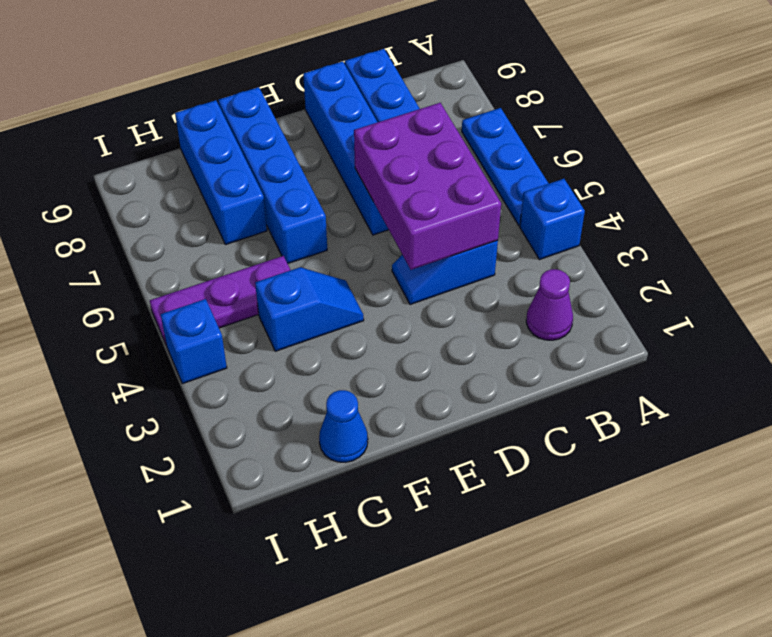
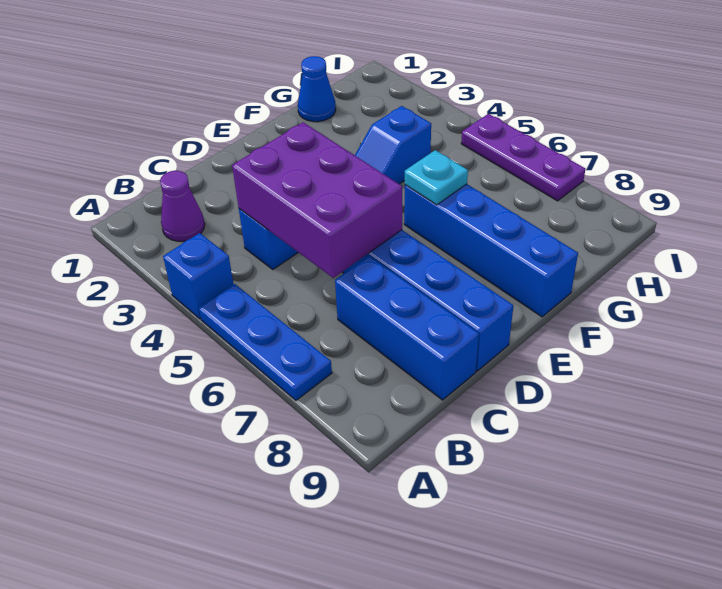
none -> cyan plate F6 level 2
purple plate G5:I5 level 1 -> purple plate I5:I7 level 1
blue brick G7:G9 level 1 -> none
blue brick I4 level 1 -> none

